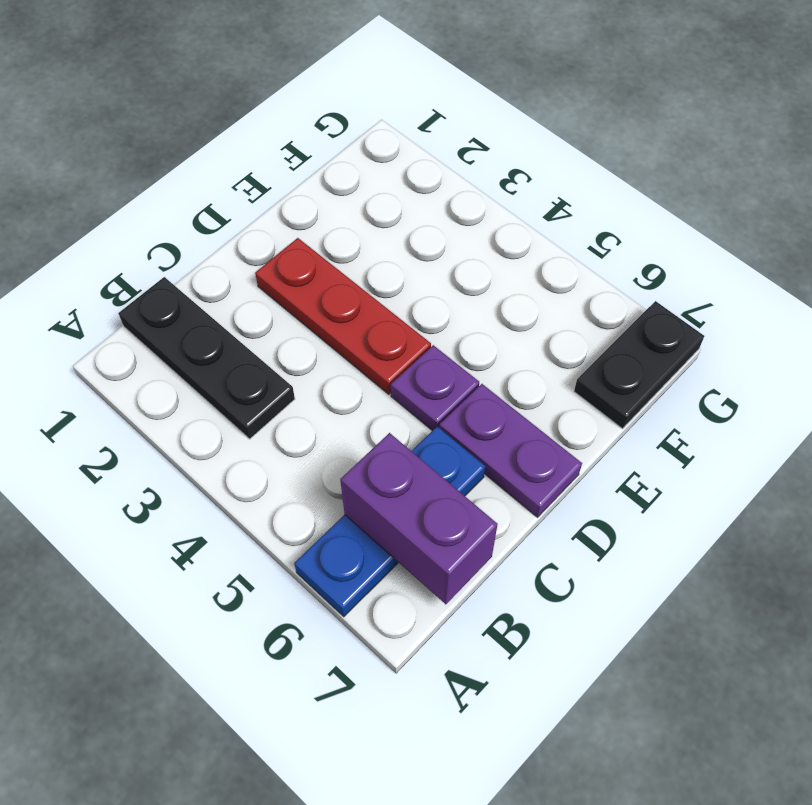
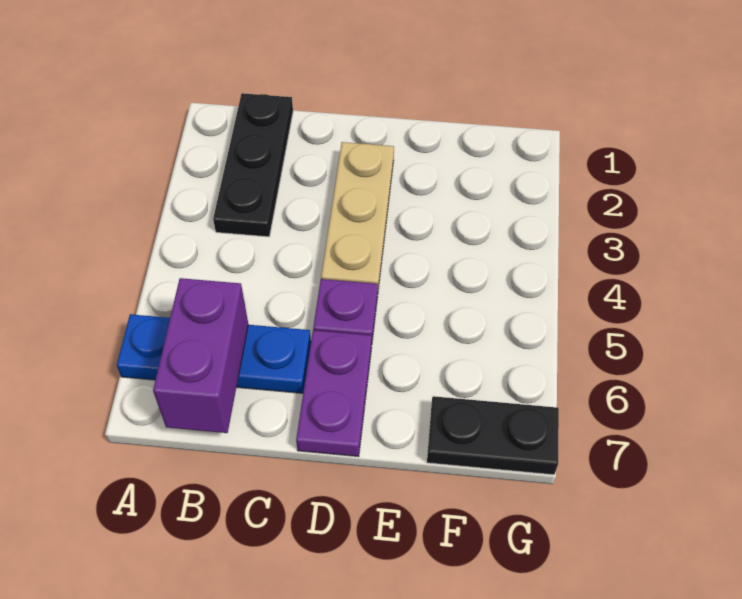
red plate D2:D4 level 1 -> tan plate D2:D4 level 1

